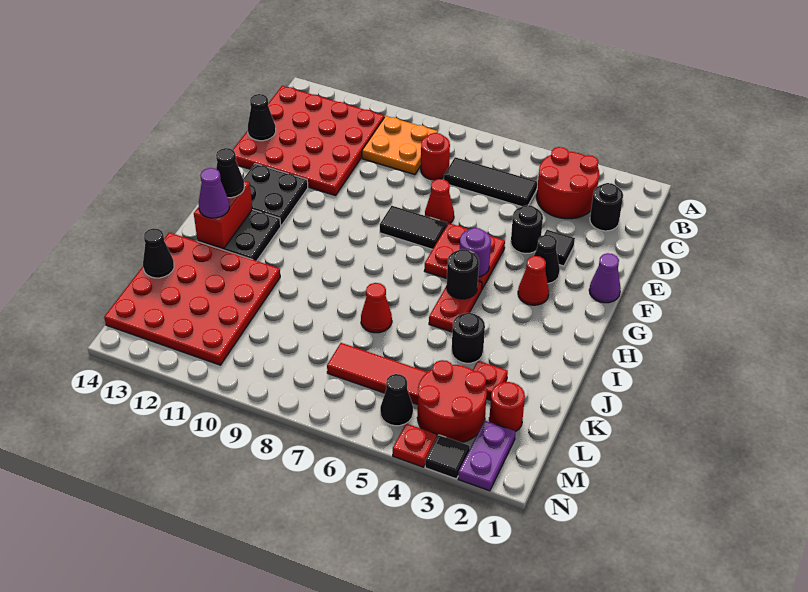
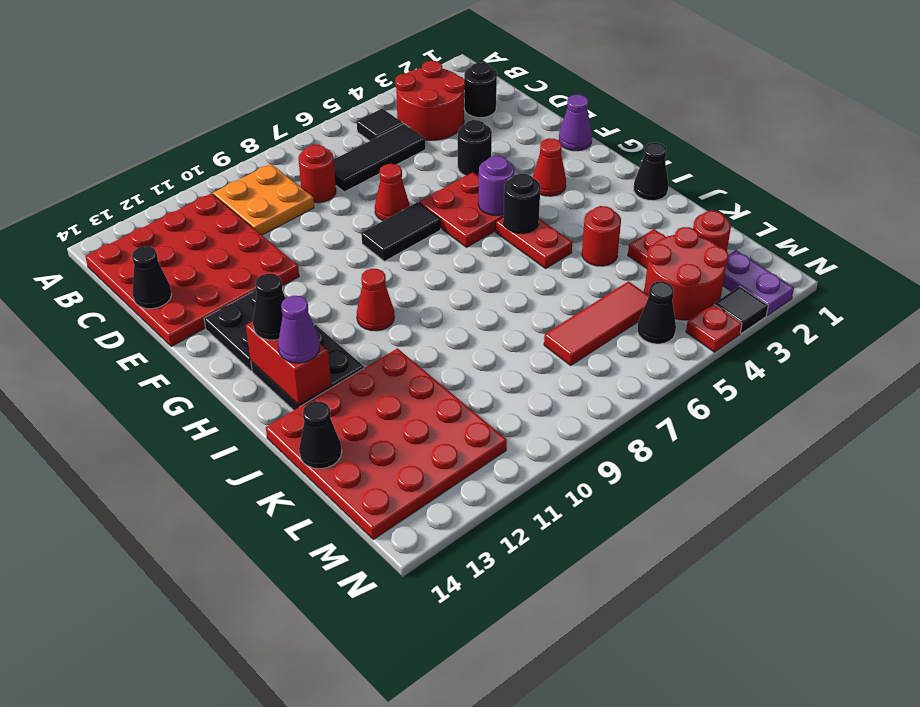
black tile E3 level 1 -> black tile B5 level 1
black cone F3 level 1 -> black cone I1 level 1
black round brick J4 level 1 -> red round brick J4 level 1
red cone J7 level 1 -> red cone H10 level 1

